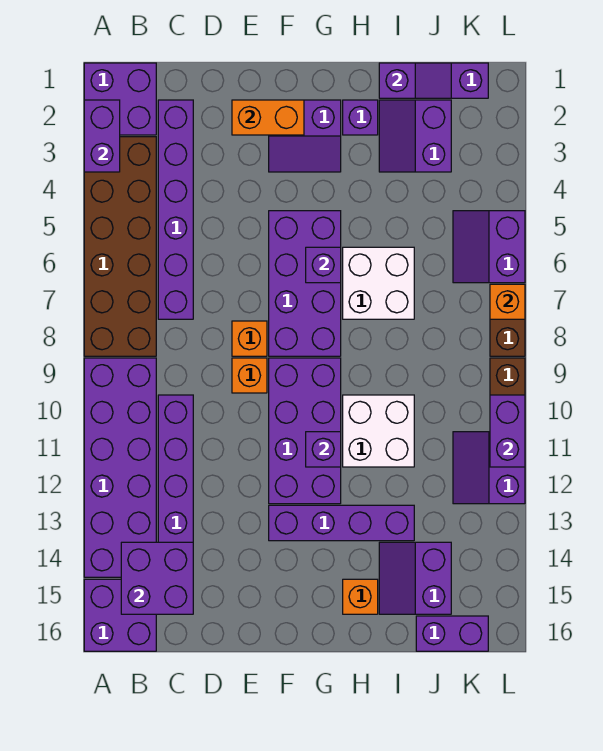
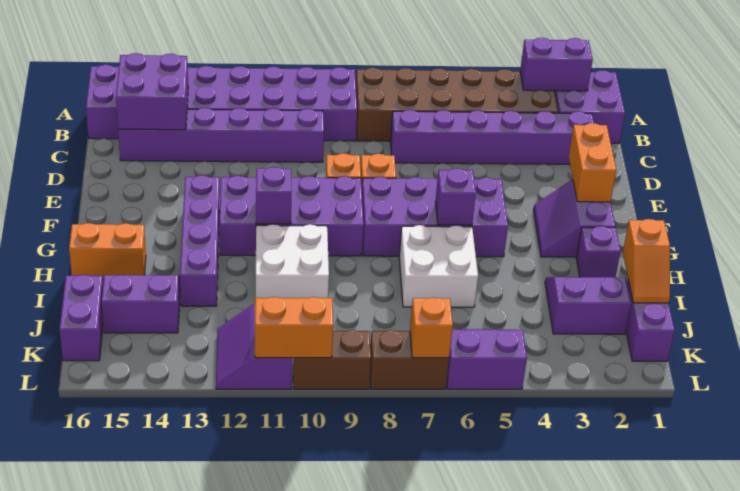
orange brick H15 level 1 -> orange brick H15:H16 level 1
purple slope I1:J1 level 2 top I -> orange slope I1:J1 level 2 top I
purple slope K11:L12 level 1 top L -> purple slope K11:L12 level 1 top 11
purple brick L10:L11 level 2 -> orange brick L10:L11 level 2

